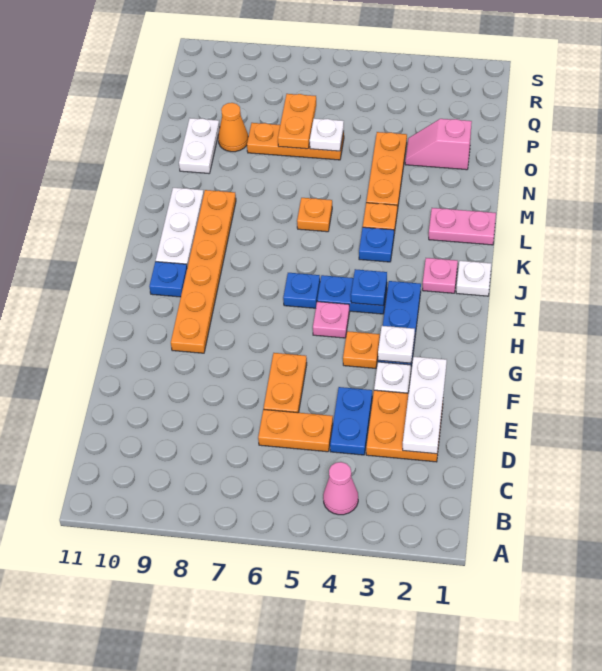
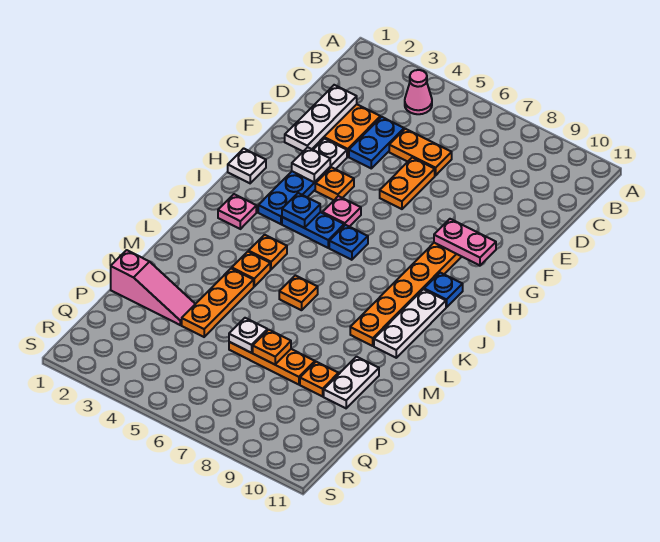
white plate J1 level 1 -> white plate H1 level 1
blue plate K4 level 1 -> orange plate K4 level 1
pink plate L1:L2 level 1 -> pink plate G9:G10 level 2
pink slope O2:O3 level 1 top 2 -> pink slope O1:O3 level 1 top 1
orange plate O7:P7 level 2 -> orange plate O7 level 2
orange cone O9 level 1 -> orange plate O9 level 1

